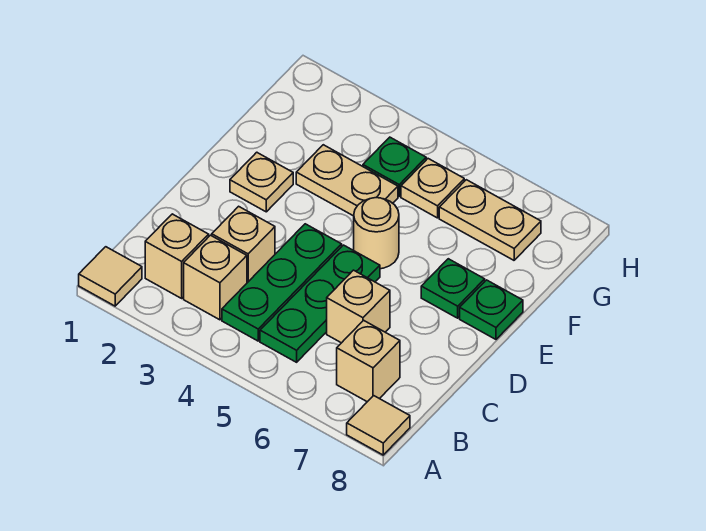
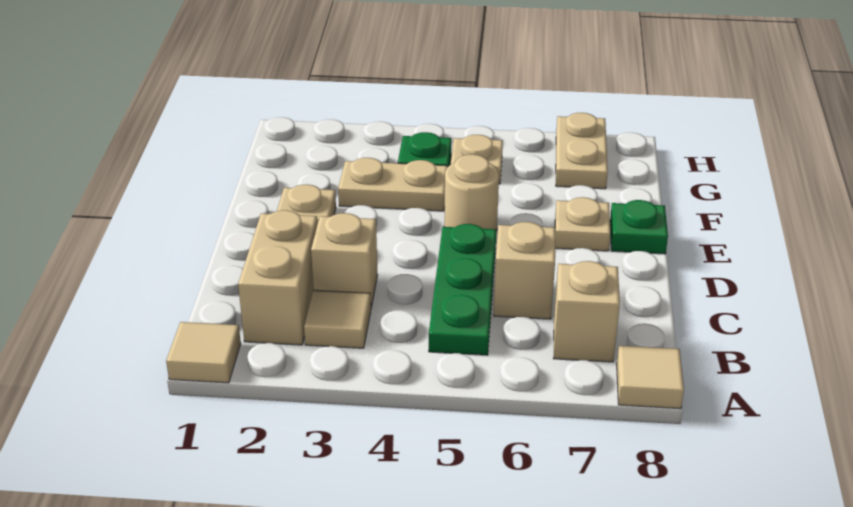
tan brick B2 level 1 -> tan brick B2:C2 level 1
tan brick B3 level 1 -> tan tile B3 level 1
green plate B4:D4 level 1 -> none
green plate E7 level 1 -> tan plate E7 level 1
tan plate G6:G7 level 1 -> tan plate G7:H7 level 1

